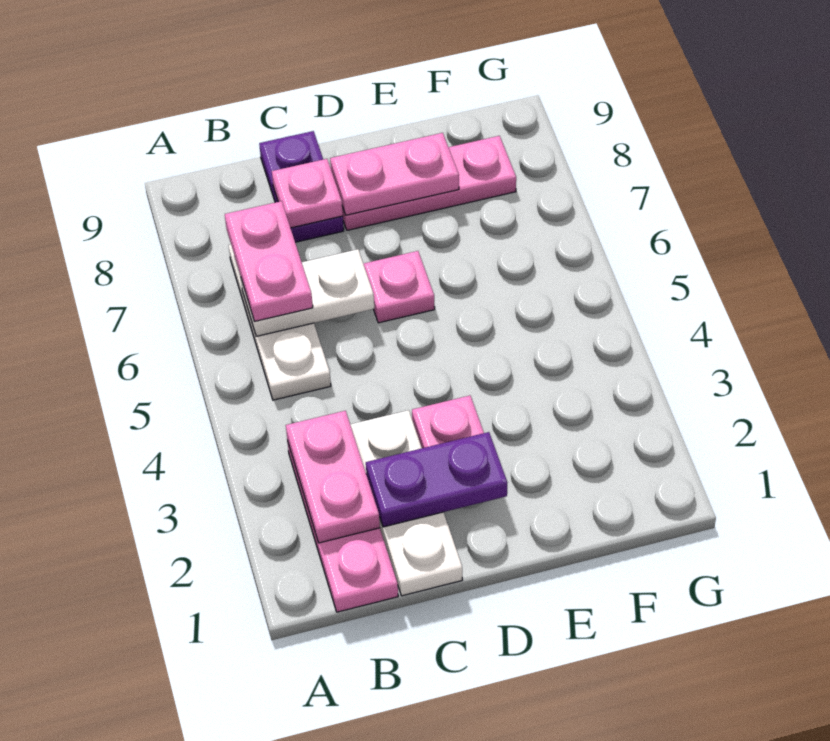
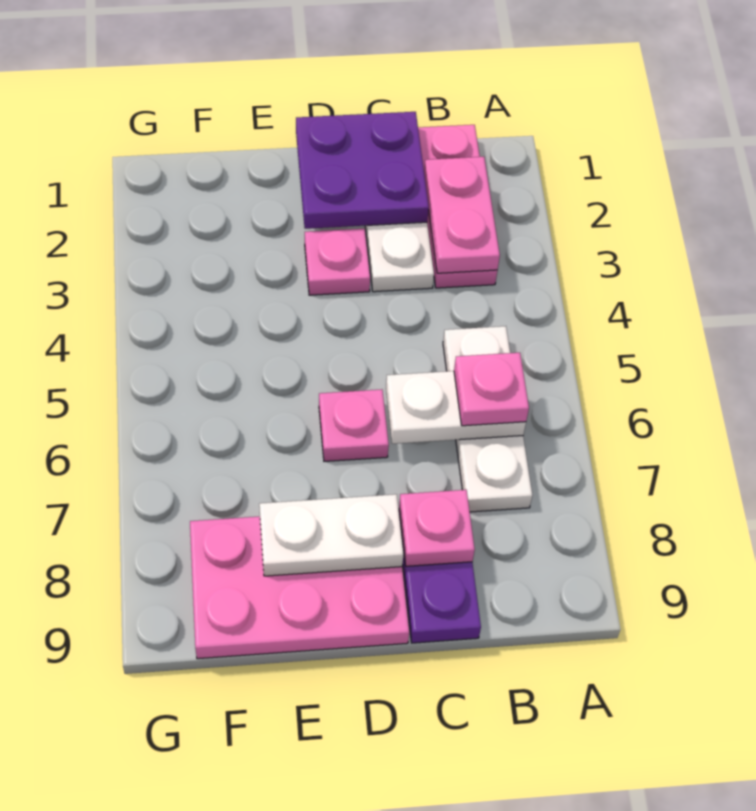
pink plate B6:B7 level 3 -> pink plate B6 level 3
purple plate C2:D2 level 2 -> purple plate C1:D2 level 2
pink plate D8:F8 level 1 -> pink plate D8:F9 level 1
pink plate D8:E8 level 2 -> white plate D8:E8 level 2

